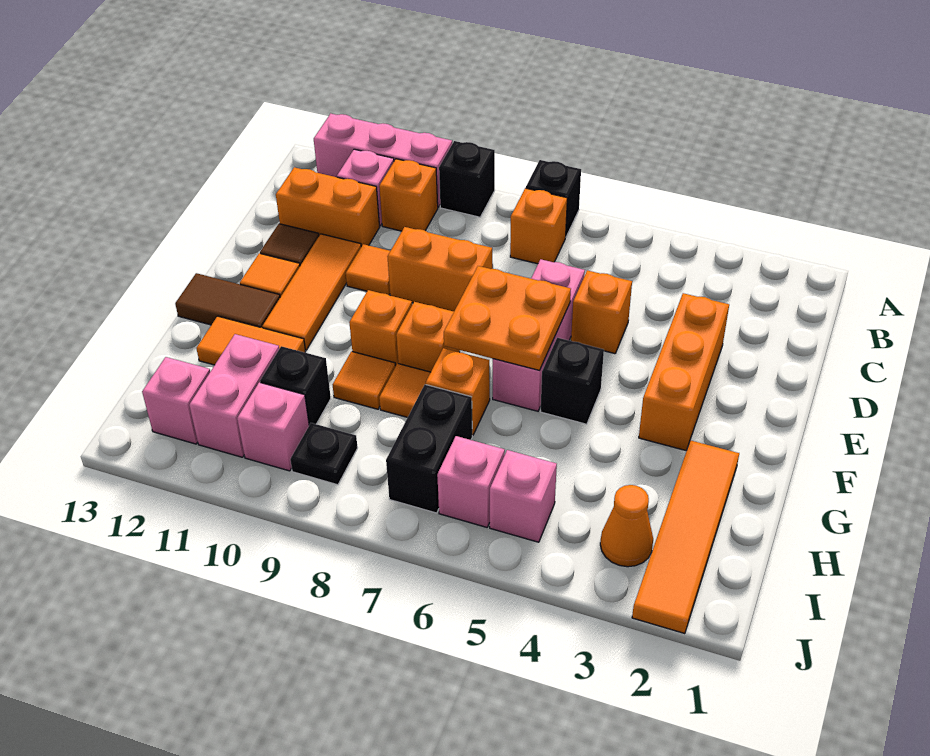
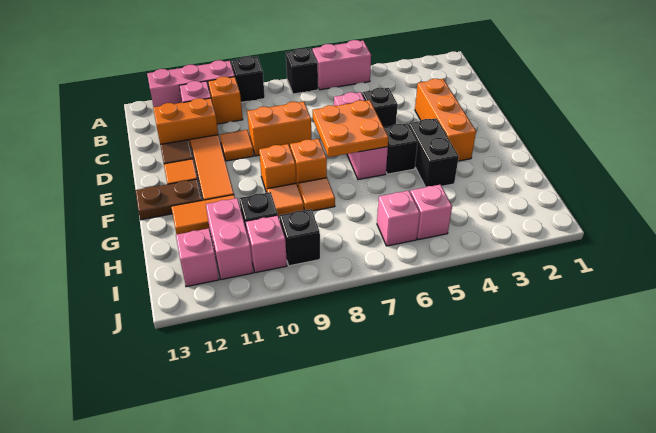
none -> pink brick A5:A6 level 1
orange brick B7 level 1 -> none
orange brick D5 level 1 -> black brick D5 level 1
brown tile F12:F13 level 1 -> brown plate F12:F13 level 1
orange tile G2:J2 level 1 -> none
orange brick G7 level 1 -> none
black brick H7:I7 level 1 -> black brick F4:G4 level 1
orange cone I3 level 1 -> none
black plate I9 level 1 -> black brick I9 level 1

